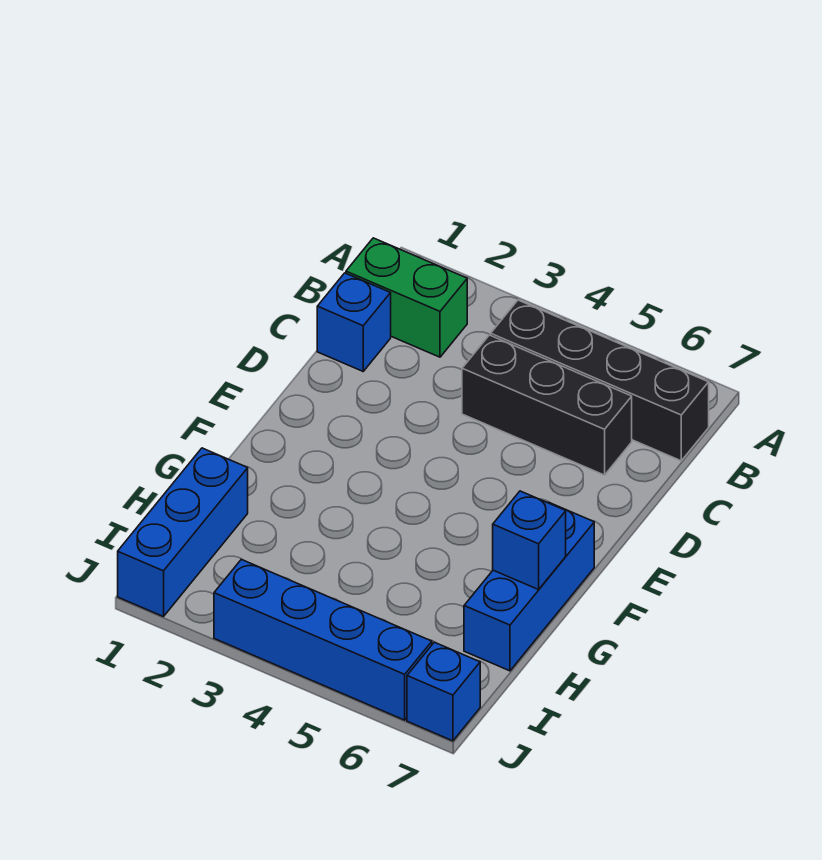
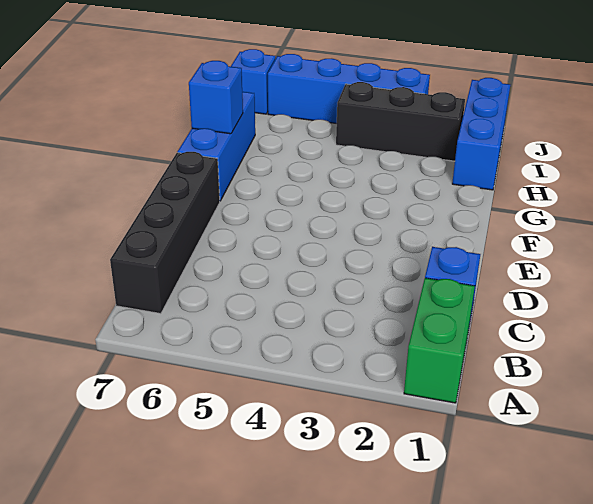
green brick B1:B2 level 1 -> green brick A1:B1 level 1
black brick B4:B7 level 1 -> black brick B7:E7 level 1
black brick C4:C6 level 1 -> black brick I2:I4 level 1

